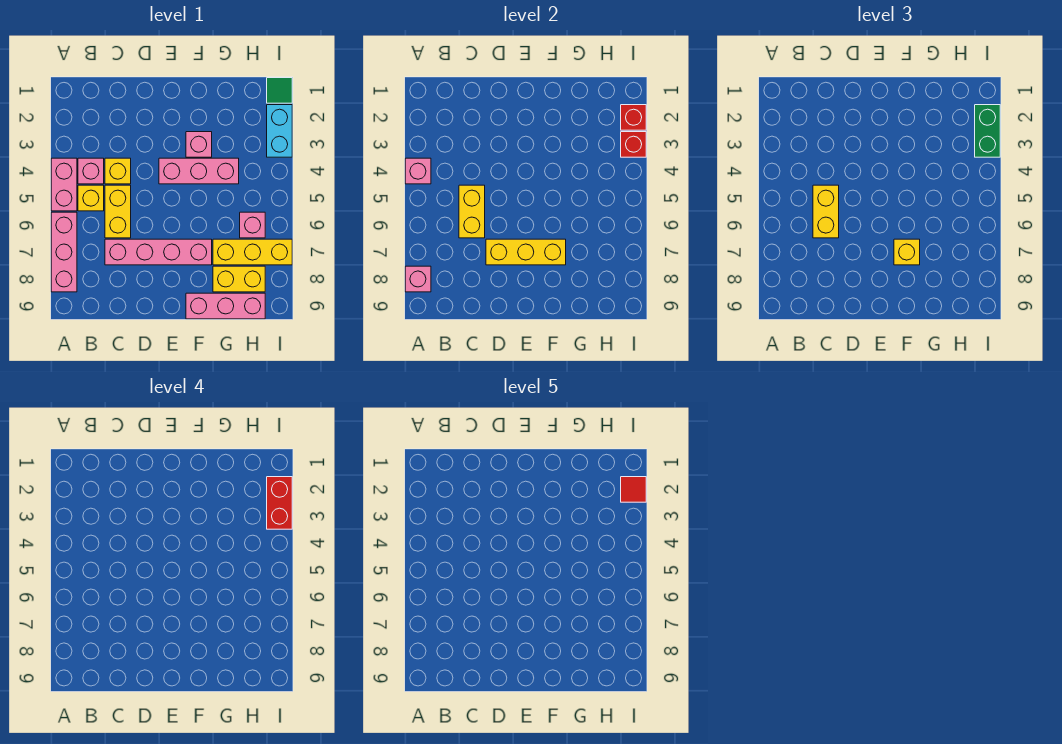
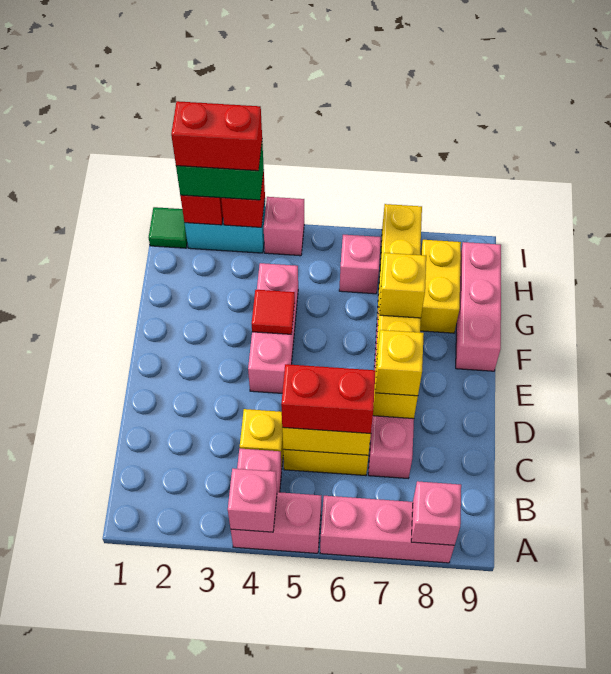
yellow brick B5 level 1 -> yellow brick D7 level 3
yellow brick C5:C6 level 3 -> red brick C5:C6 level 3
pink brick F3 level 1 -> pink brick I4 level 1
red tile I2 level 5 -> red tile F4 level 2

